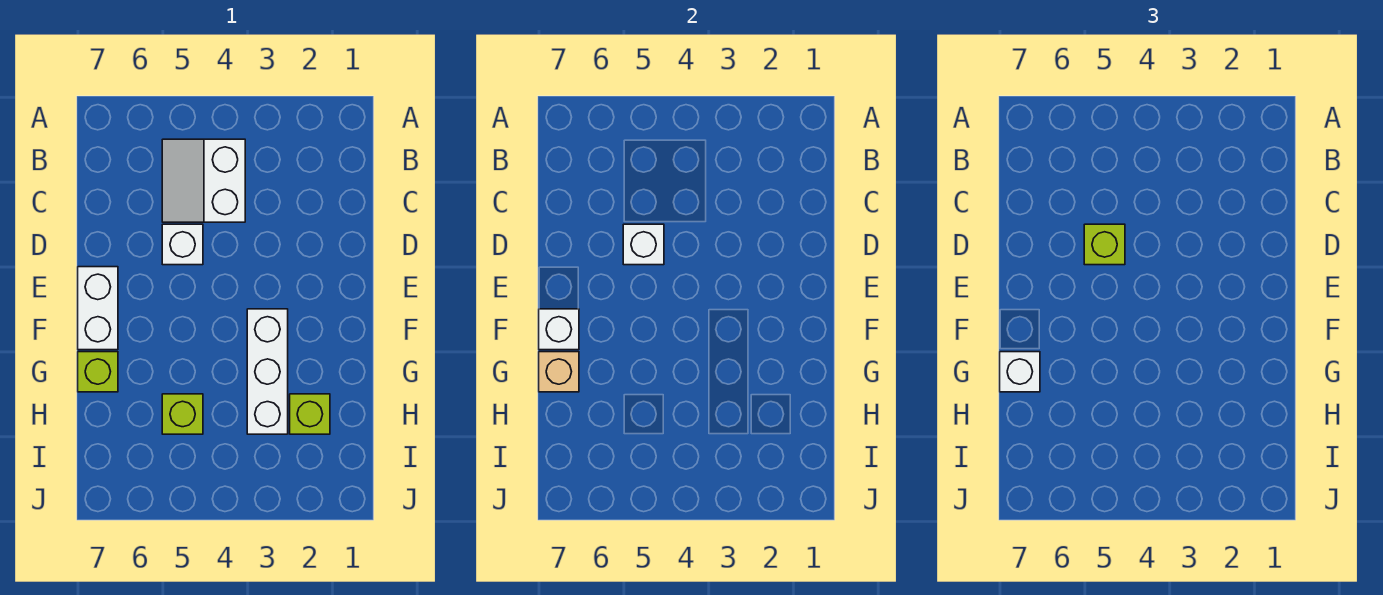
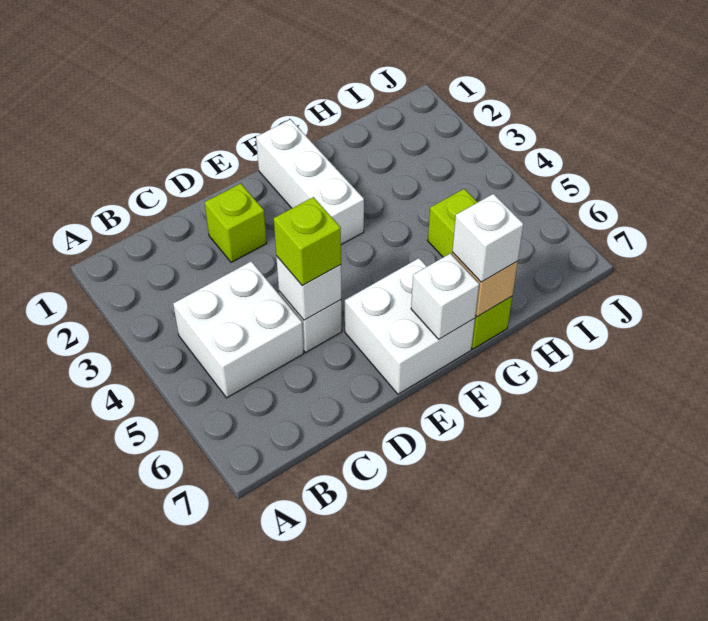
white slope B4:C5 level 1 top 4 -> white brick B4:C5 level 1
white brick E7:F7 level 1 -> white brick E6:F7 level 1
white brick F3:H3 level 1 -> white brick F1:F3 level 1
lime brick H2 level 1 -> lime brick D2 level 1

